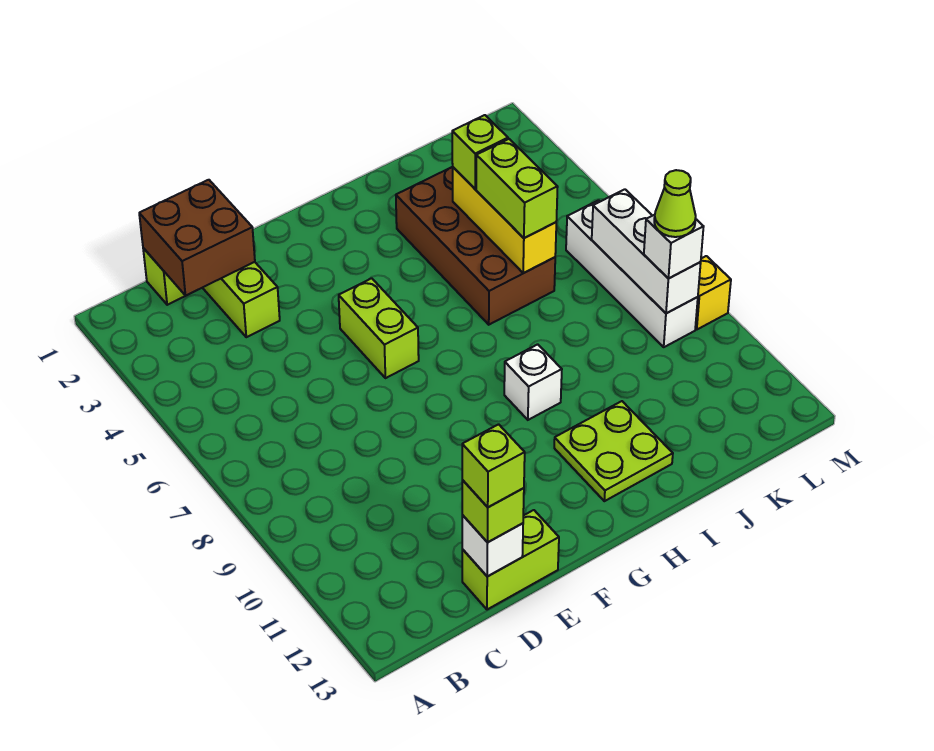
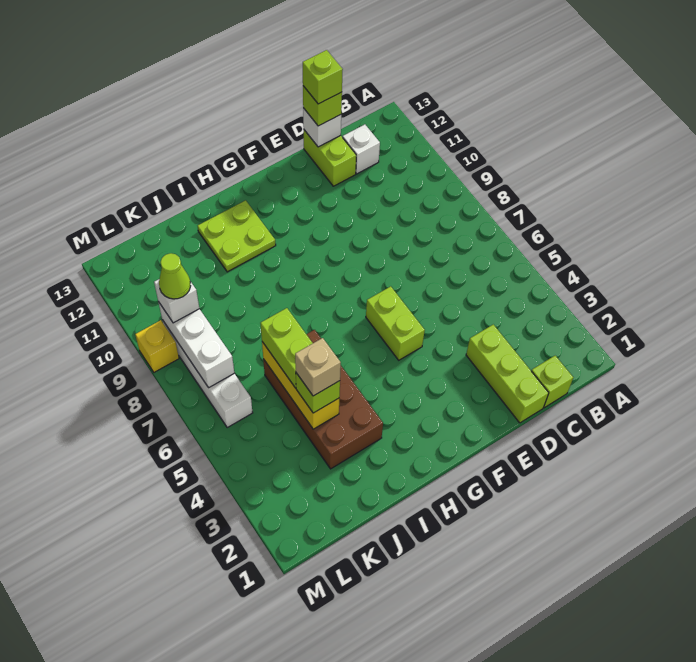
brown brick C1:D2 level 2 -> none
lime brick D13:E13 level 1 -> lime brick D12:D13 level 1
white brick H9 level 1 -> white brick C12 level 1
none -> tan brick J4 level 4

